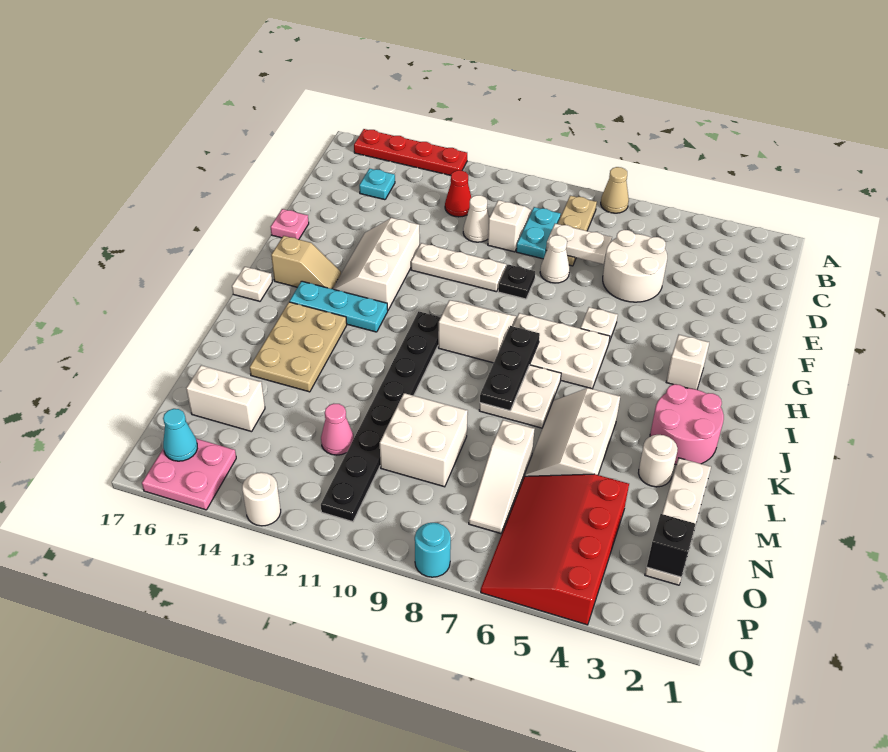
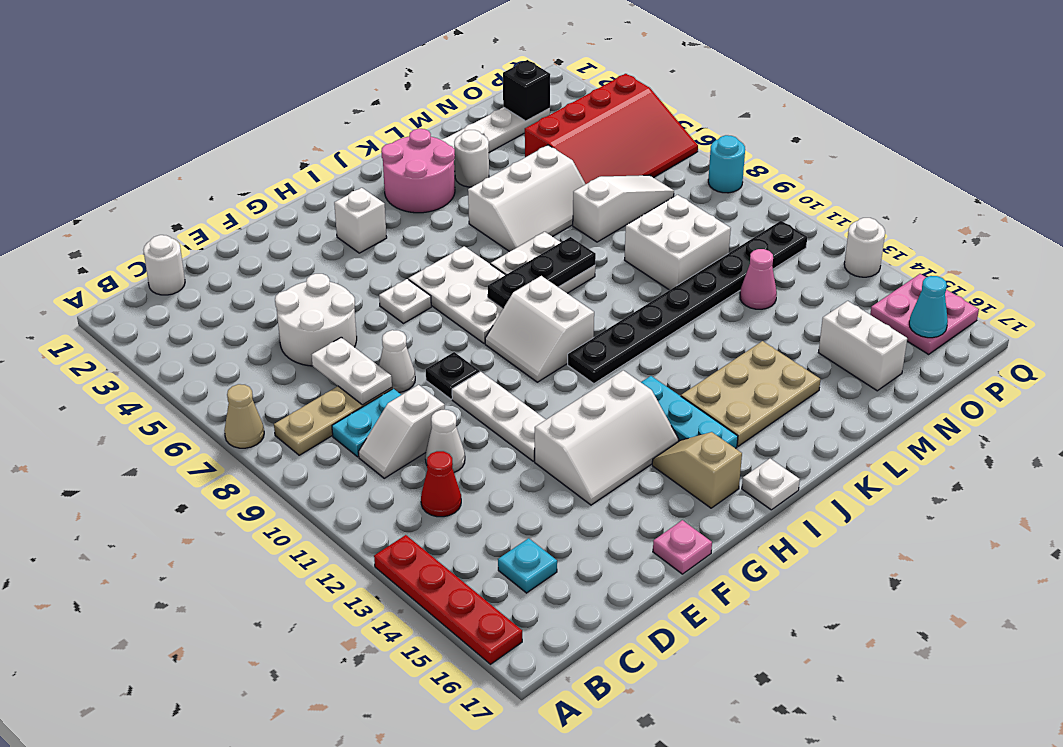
none -> white round brick C1 level 1

